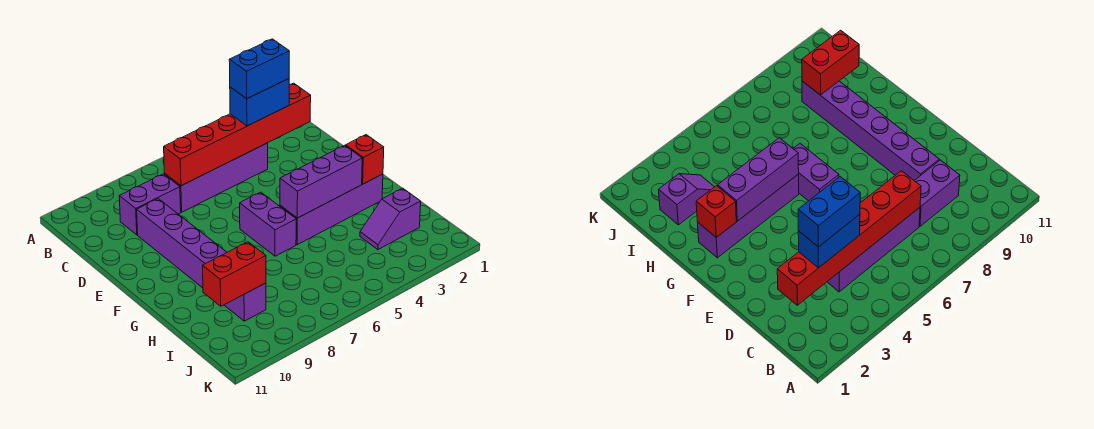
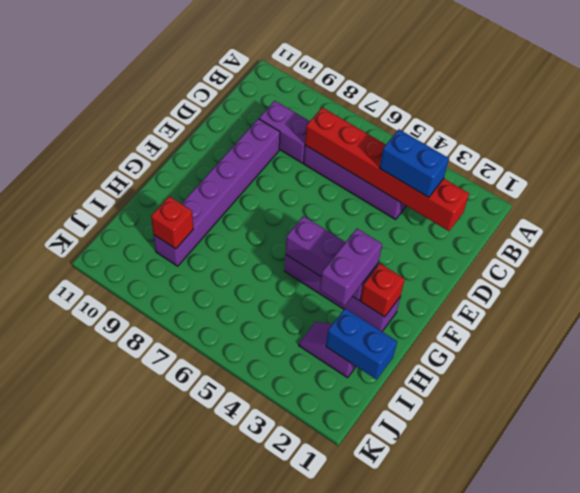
blue brick C3:C4 level 4 -> blue brick I1:I2 level 2
purple brick F6:G6 level 1 -> purple brick G3:H3 level 3
red brick I9:I10 level 2 -> red brick I9 level 2

